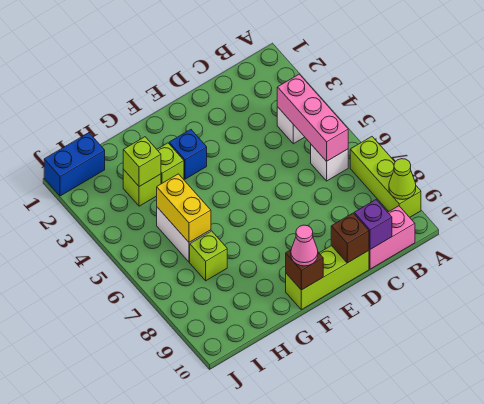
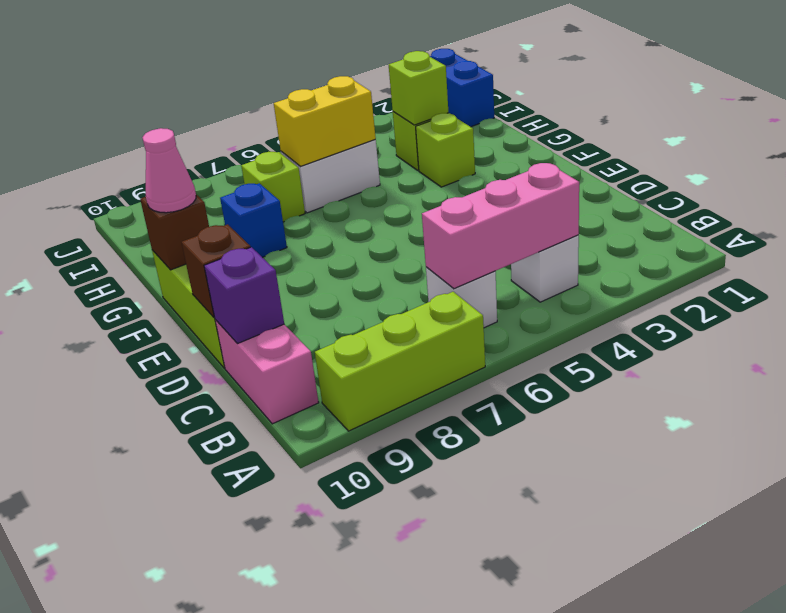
lime cone A9 level 2 -> none
blue brick F3 level 1 -> blue brick G8 level 1

